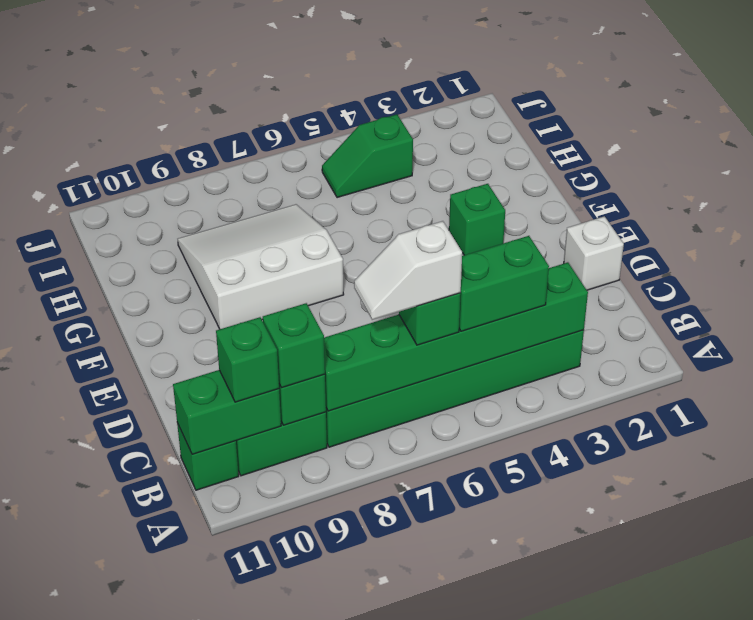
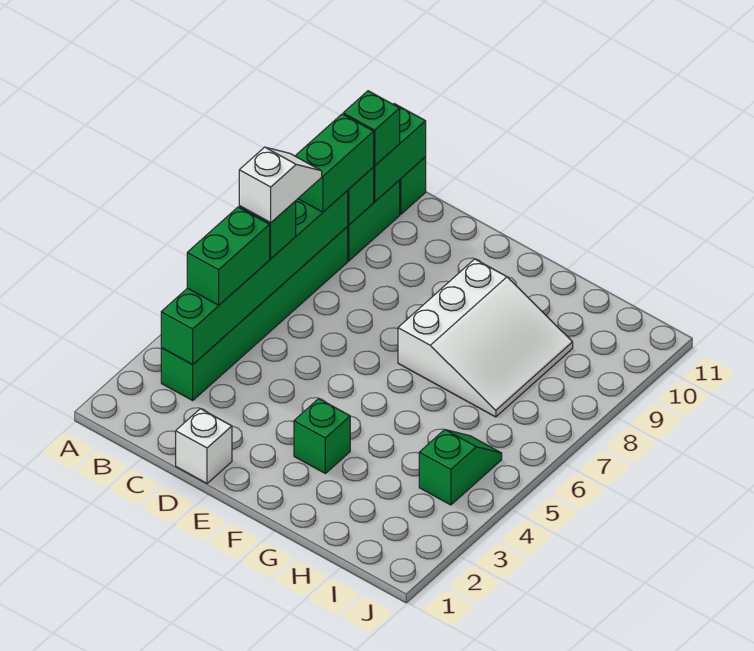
green brick B9 level 3 -> green brick B8:B9 level 3

